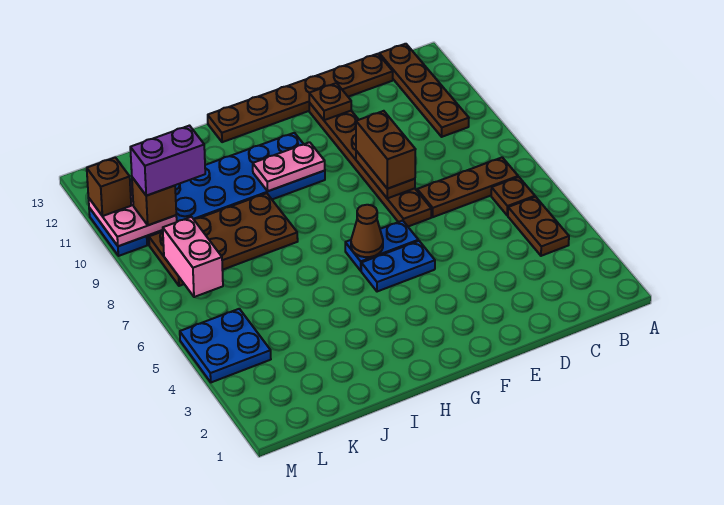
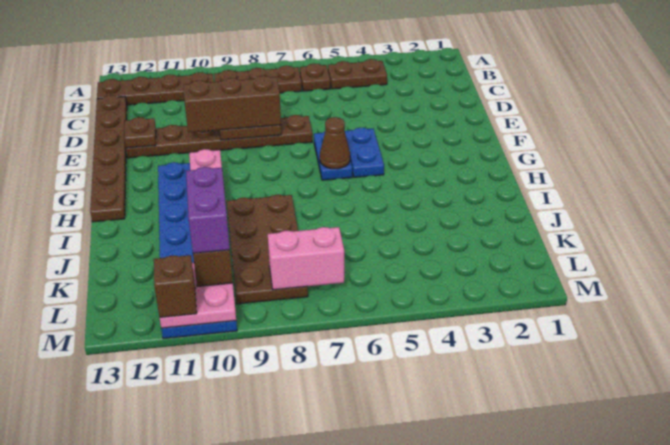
brown plate B7:D7 level 1 -> brown plate B7:B9 level 1
brown brick E8:E9 level 3 -> brown brick E8:E10 level 3
blue plate L4:M5 level 1 -> none

